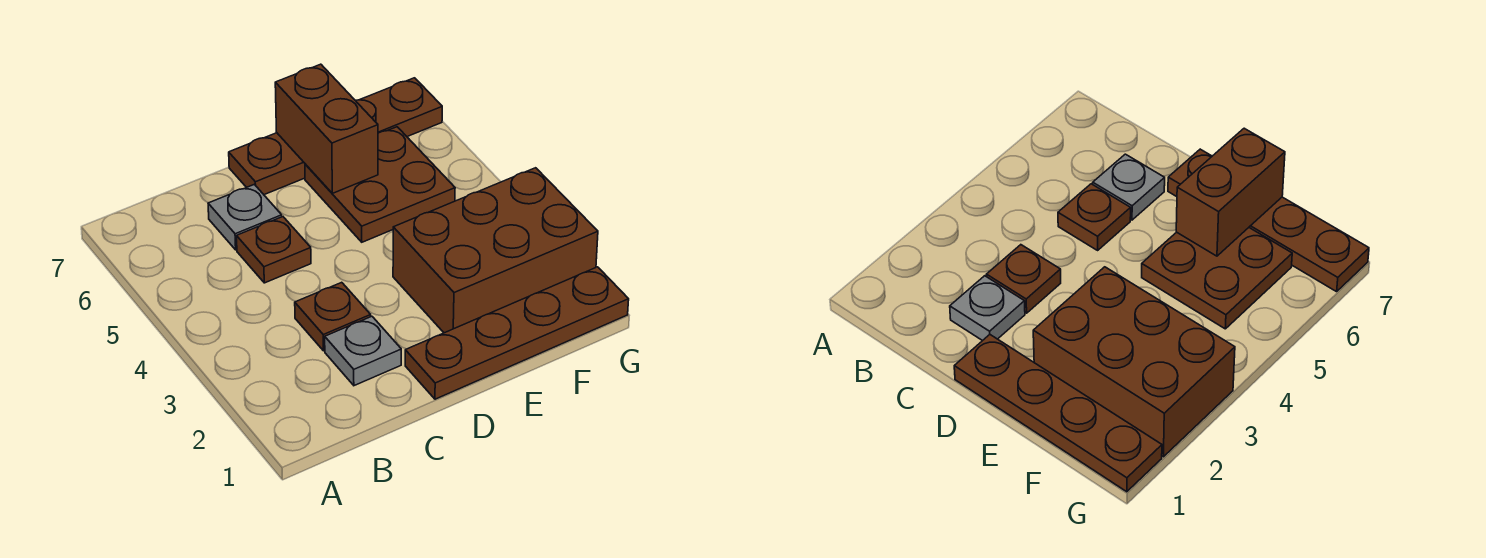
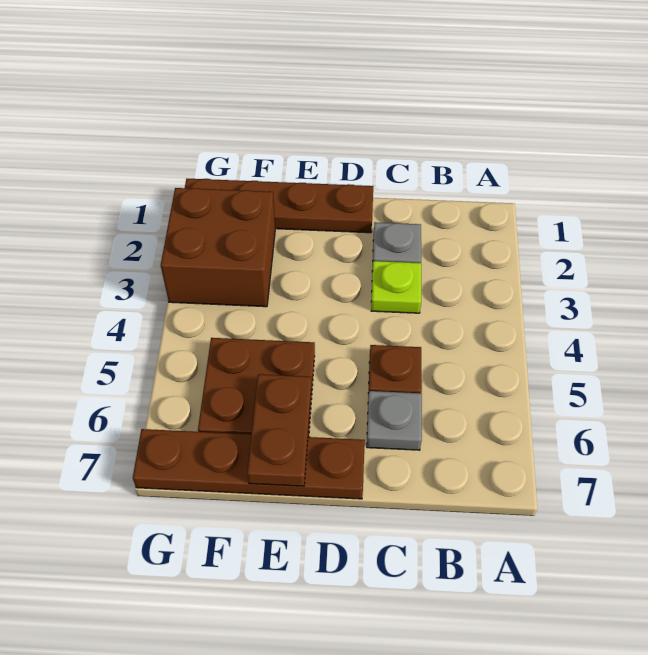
brown plate C3 level 1 -> lime plate C3 level 1
brown brick E2:G3 level 1 -> brown brick F2:G3 level 1
brown brick E6:E7 level 2 -> brown plate E6:E7 level 2

